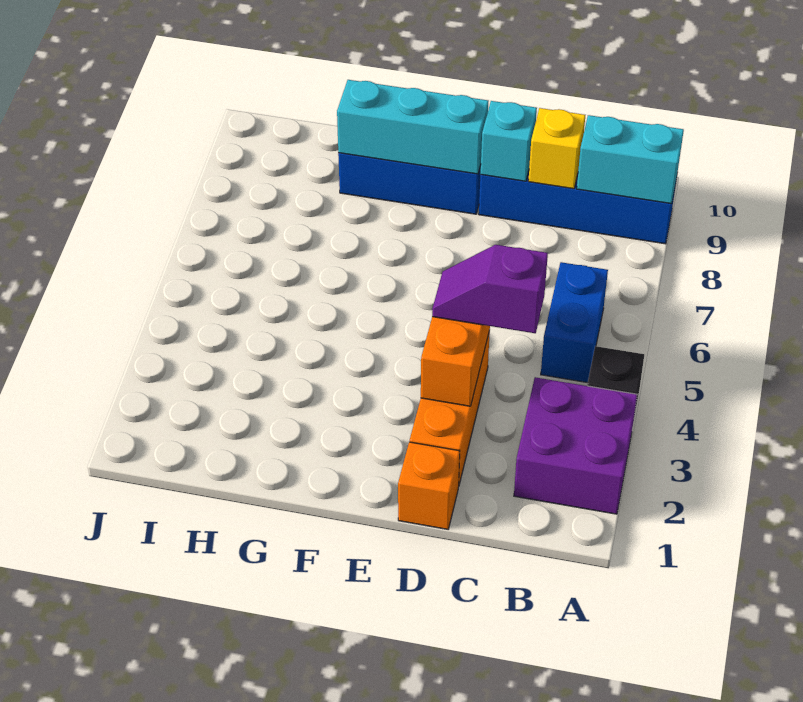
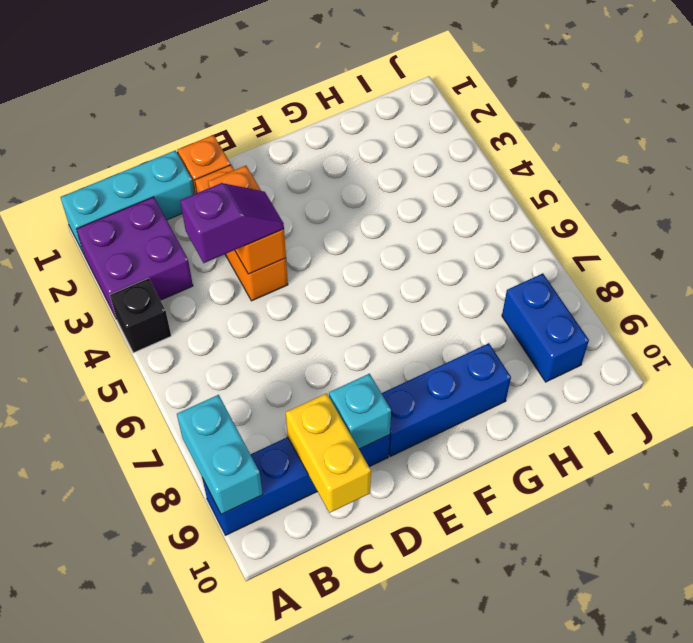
cyan brick A9:B9 level 2 -> cyan brick A8:A9 level 2
blue brick B5:B6 level 1 -> blue brick I8:I9 level 1
yellow brick C9 level 2 -> yellow brick C9:C10 level 2
cyan brick E9:G9 level 2 -> cyan brick A1:C1 level 1

